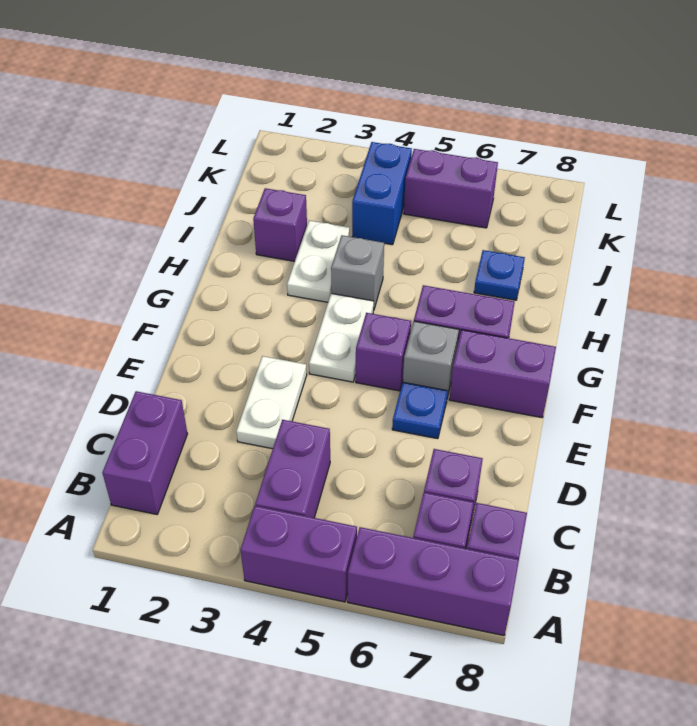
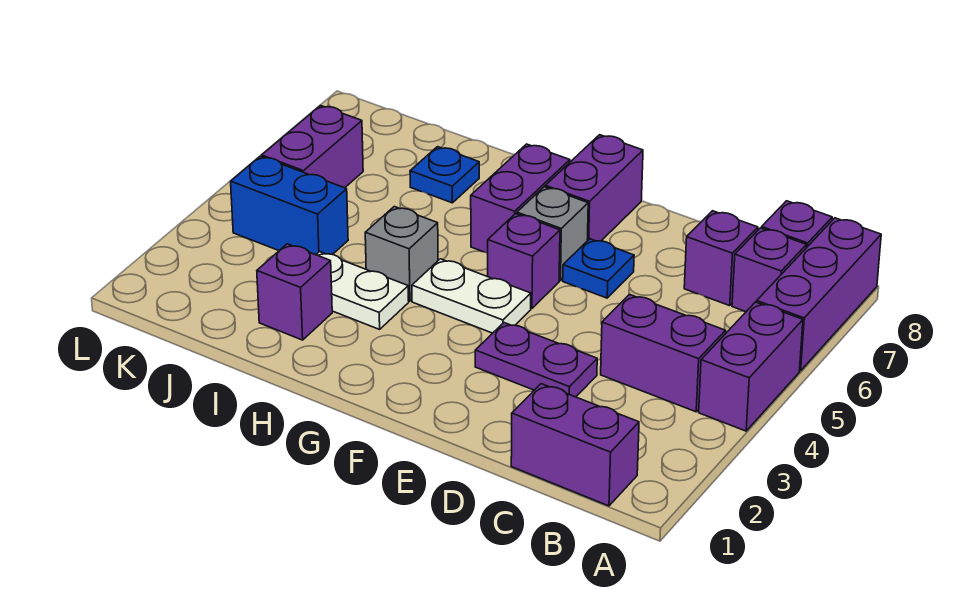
white plate D3:E3 level 1 -> purple plate D3:E3 level 1

